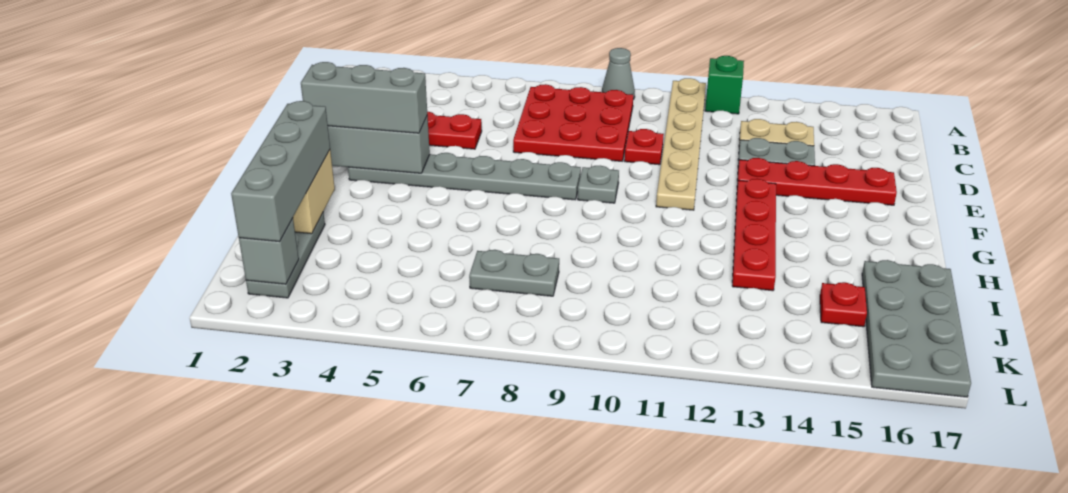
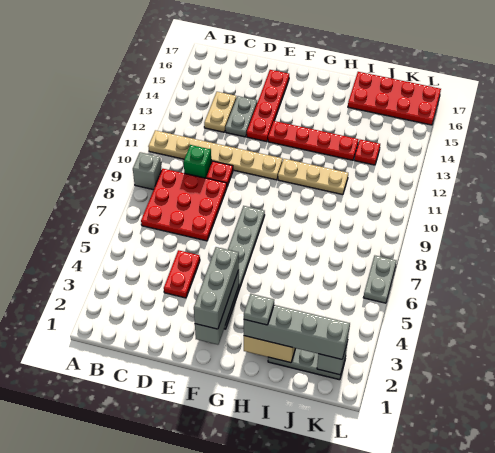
grey cone A9 level 1 -> grey brick A9 level 1
green brick A12 level 1 -> green brick C10 level 1
grey plate F9 level 1 -> grey plate H2 level 4
none -> tan plate G11:I11 level 1
grey plate I16:L17 level 1 -> red plate I16:L17 level 1
grey plate J7:J8 level 1 -> grey plate L6:L7 level 1
red plate J15 level 1 -> red plate J13 level 1

